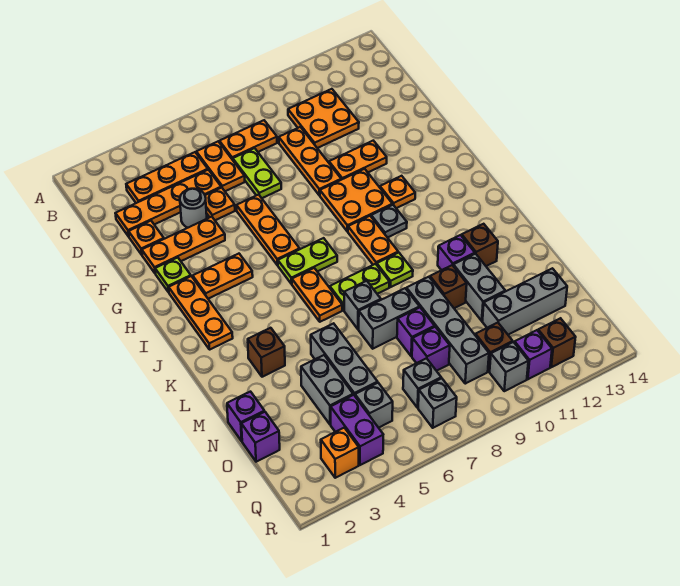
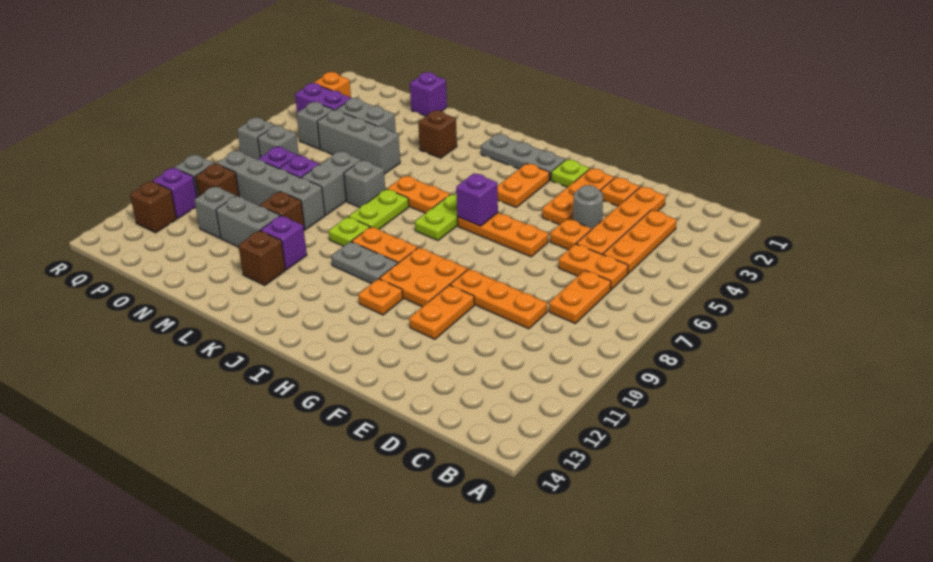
orange plate C10:D11 level 1 -> none
lime plate D7:E7 level 1 -> none
orange plate H2:J2 level 1 -> grey plate H2:J2 level 1
grey plate I10 level 1 -> grey plate I10:J10 level 1
purple brick O1 level 1 -> purple brick H6 level 2
grey brick O11:O13 level 1 -> grey brick O11 level 1

